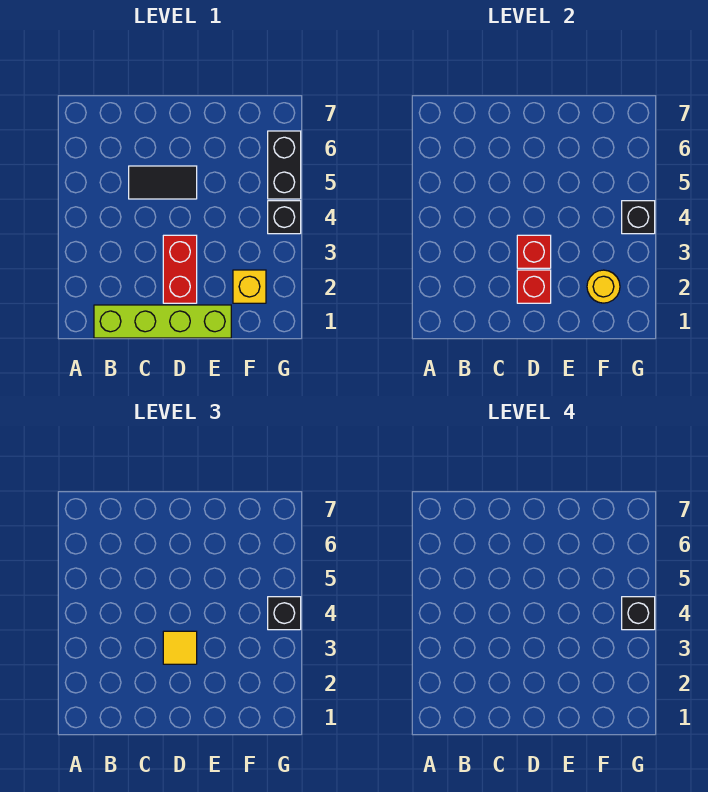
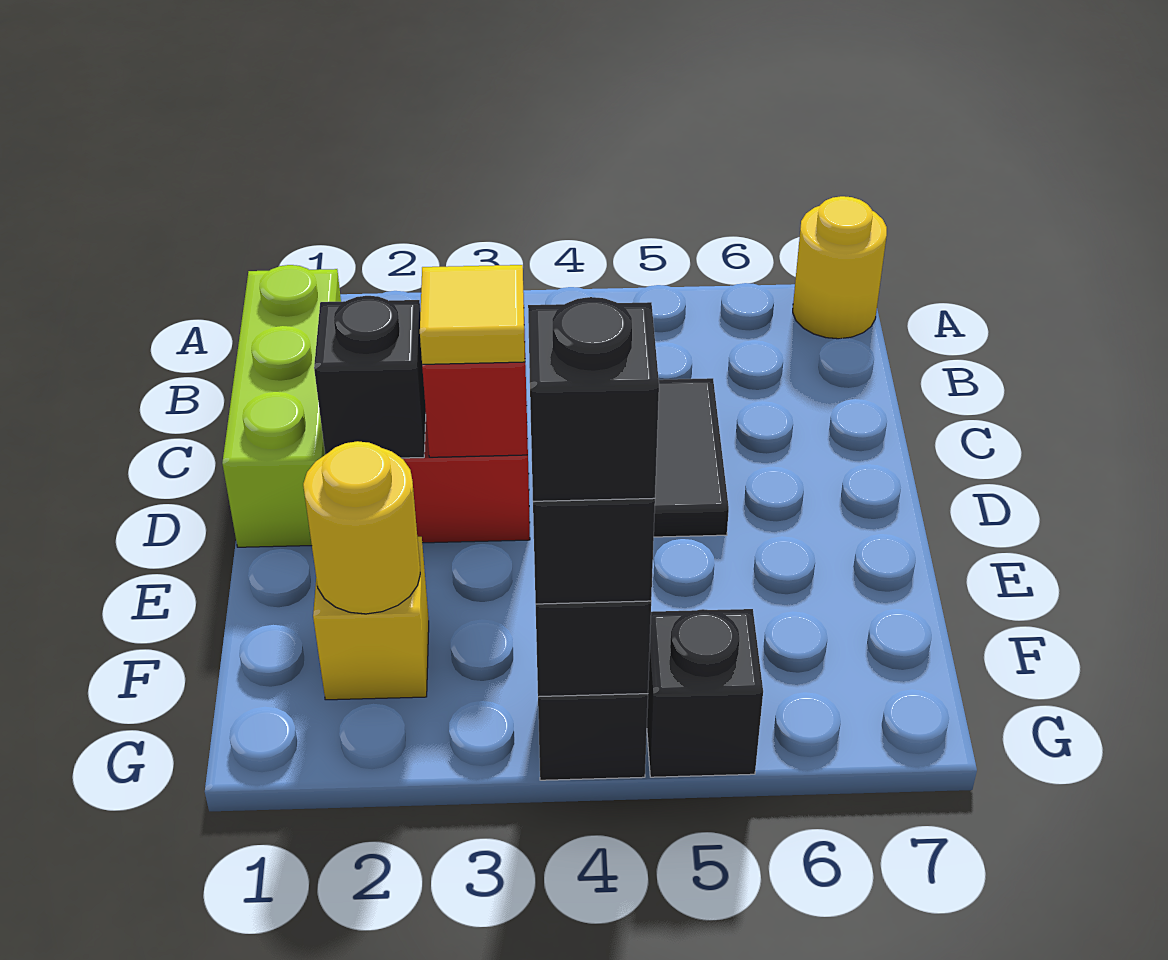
none -> yellow round brick A7 level 1
lime brick B1:E1 level 1 -> lime brick B1:D1 level 1
red brick D2 level 2 -> black brick D2 level 2
black brick G5:G6 level 1 -> black brick G5 level 1

